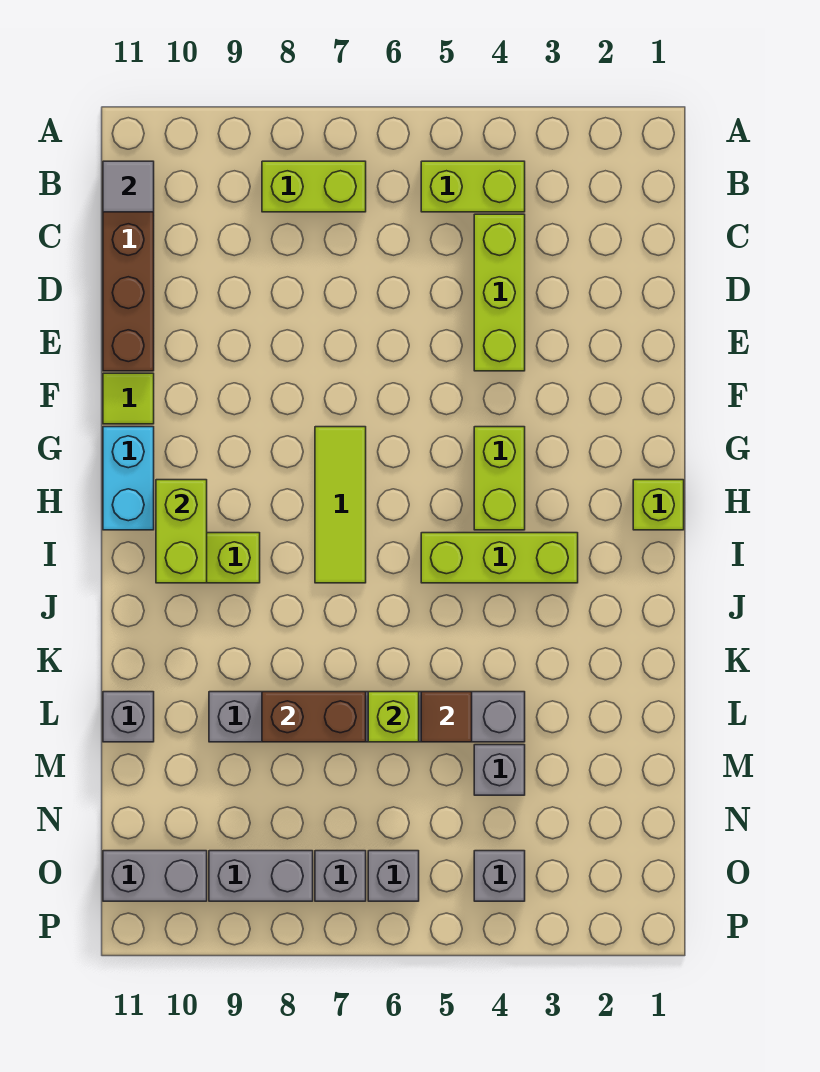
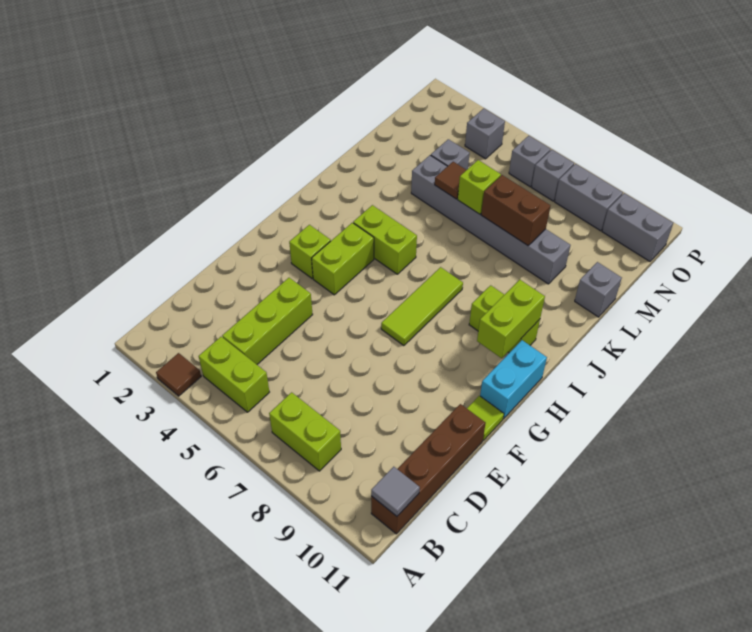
none -> brown tile A3 level 1
lime brick H1 level 1 -> lime brick G3 level 1
lime brick I3:I5 level 1 -> lime brick I4:I5 level 1

